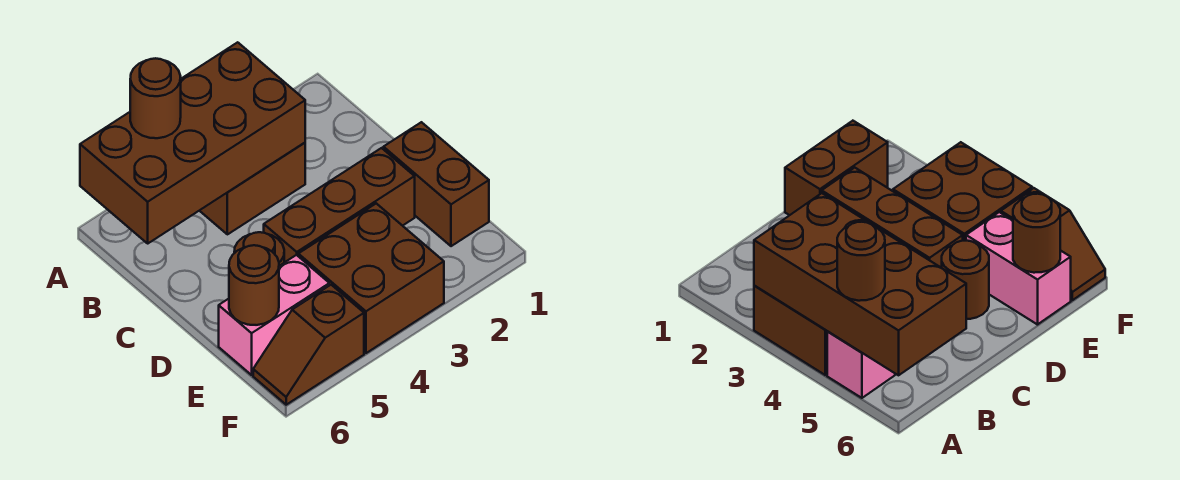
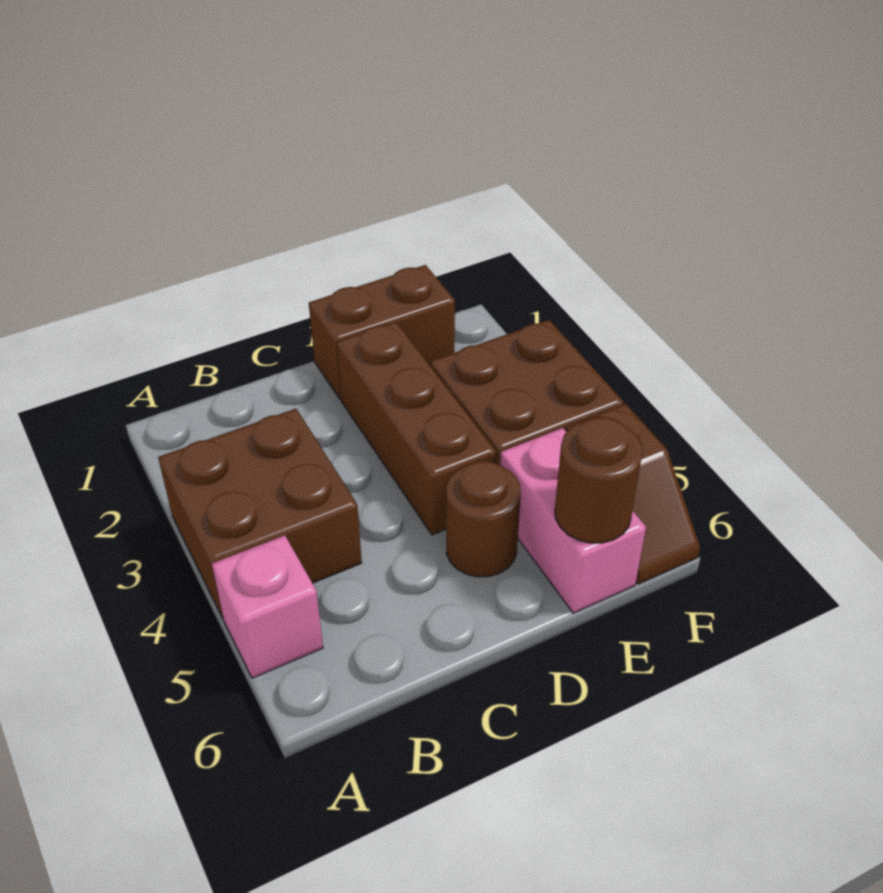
brown brick A3:B6 level 2 -> none
brown round brick A5 level 3 -> none

